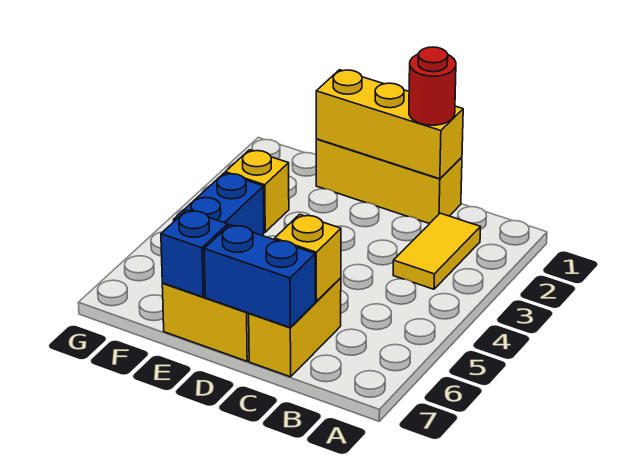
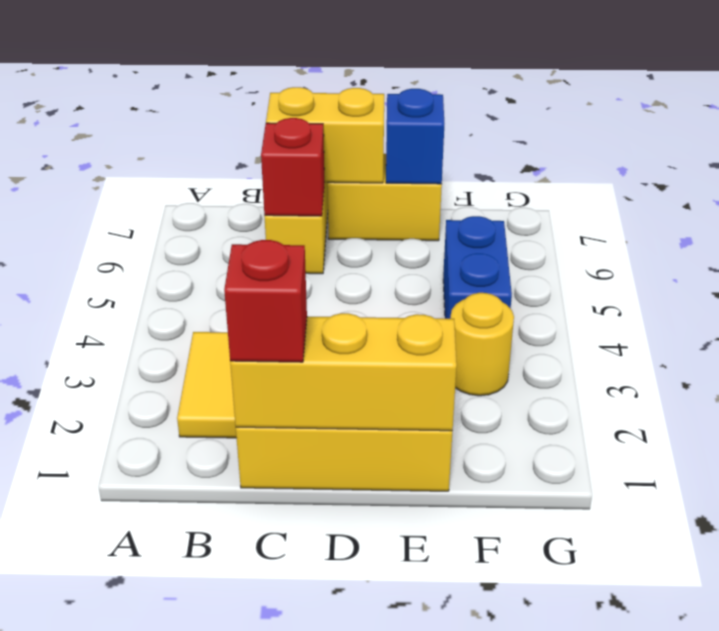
red round brick C1 level 3 -> red brick C1 level 3
yellow brick C6 level 2 -> red brick C6 level 2
blue brick C7:D7 level 2 -> yellow brick C7:D7 level 2
yellow brick F3 level 1 -> yellow round brick F3 level 1

